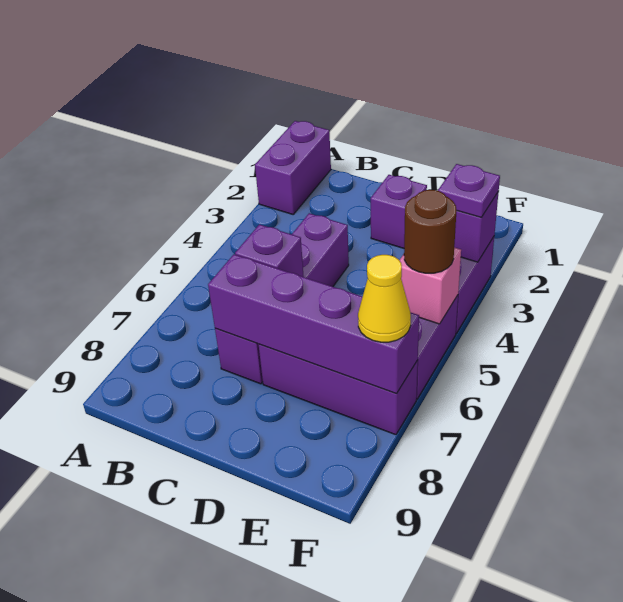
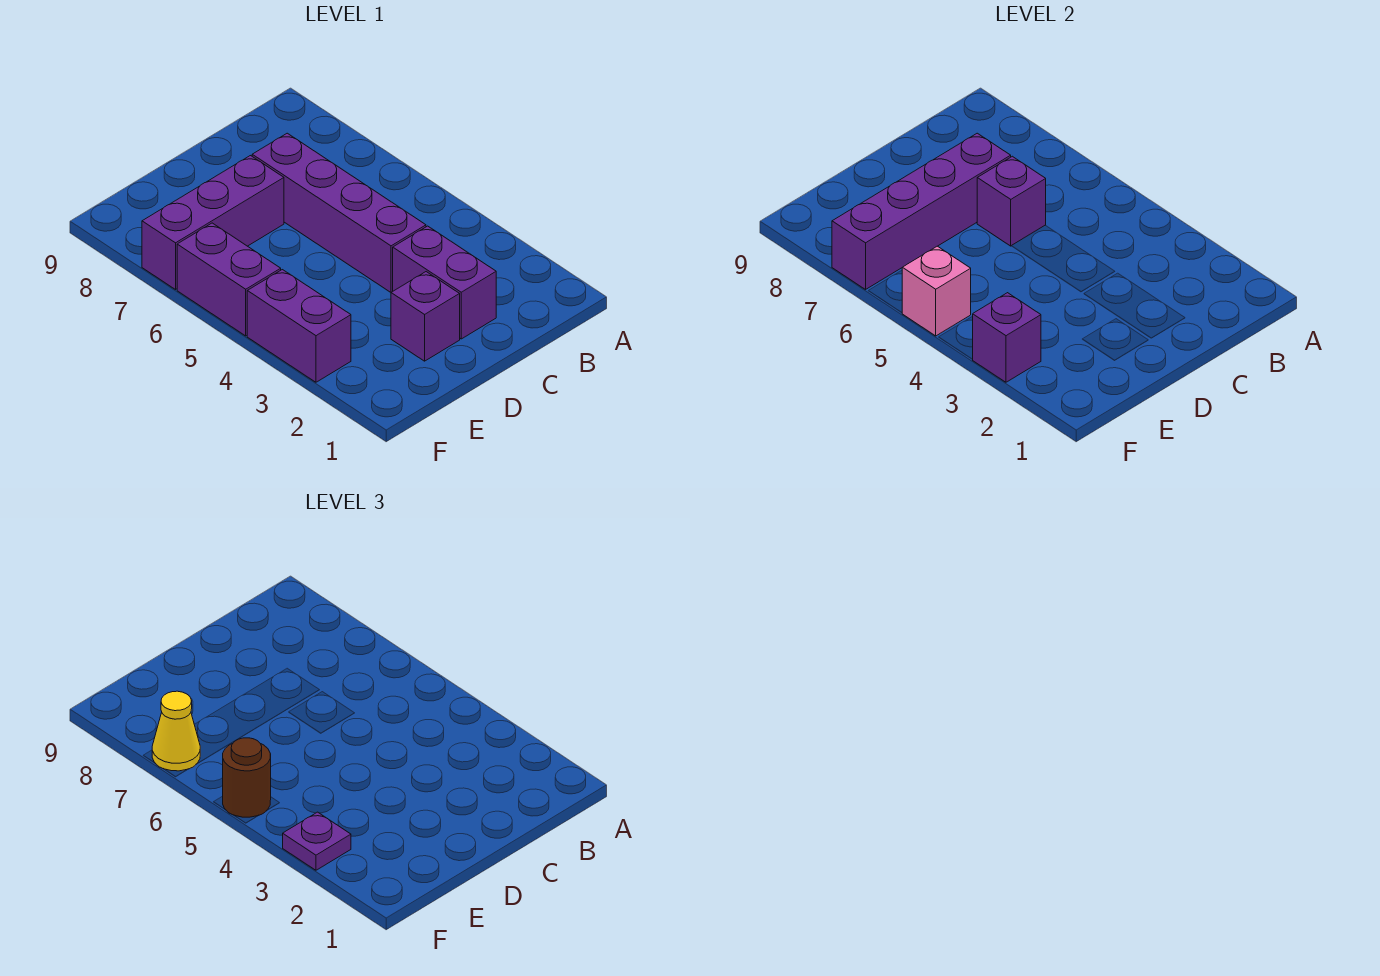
purple brick A1:A2 level 1 -> purple brick C2:C3 level 1

